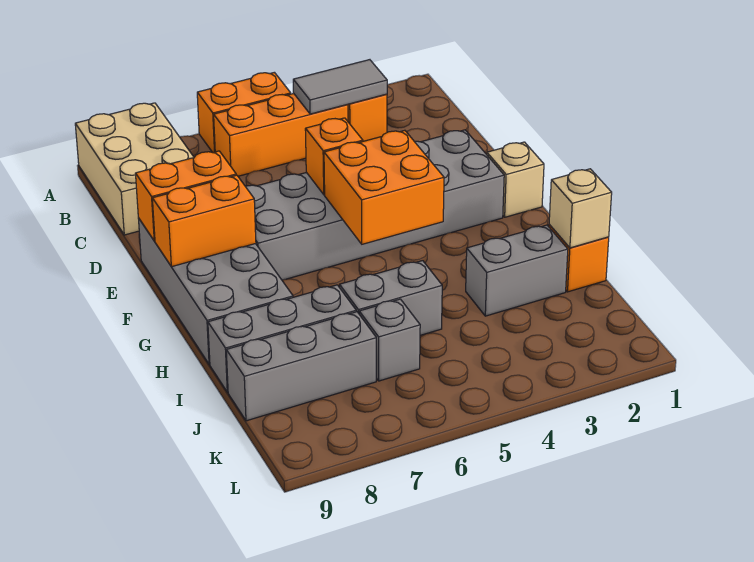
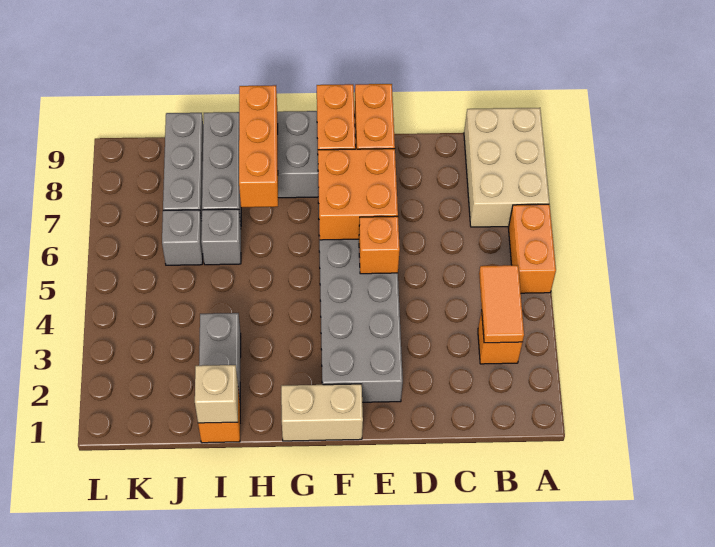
tan brick A8:C9 level 1 -> tan brick A7:B9 level 1
grey tile B3:B4 level 2 -> orange tile B3:B4 level 2
orange brick B4:B6 level 1 -> orange brick H7:H9 level 2
tan brick F1 level 1 -> tan brick F1:G1 level 1
orange brick F4:G5 level 2 -> orange brick E6:F7 level 2
grey brick I5:I6 level 1 -> grey brick I6 level 1

